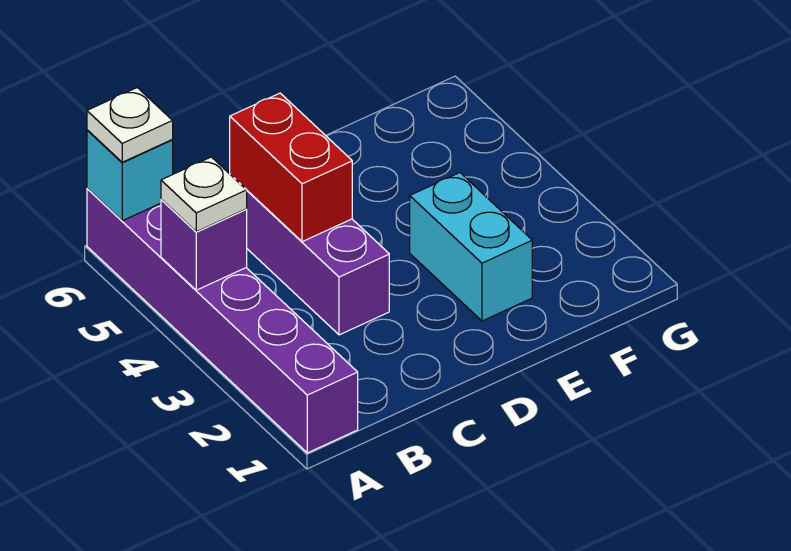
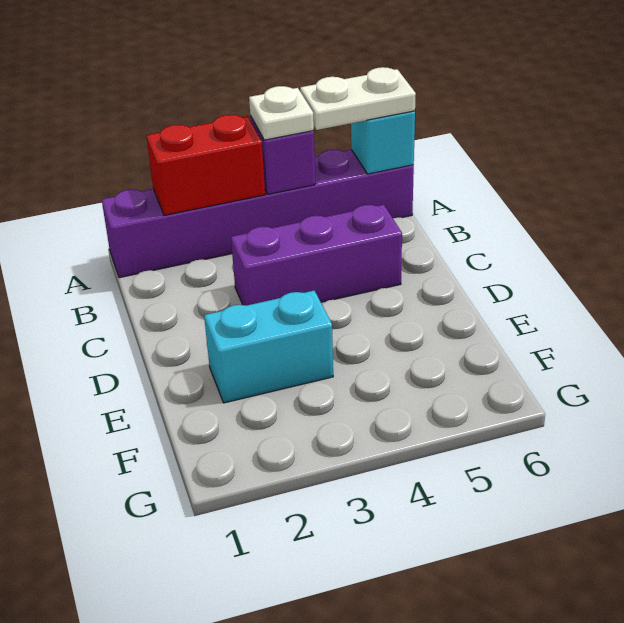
white plate A6 level 3 -> white plate A5:A6 level 3
red brick C4:C5 level 2 -> red brick A2:A3 level 2

